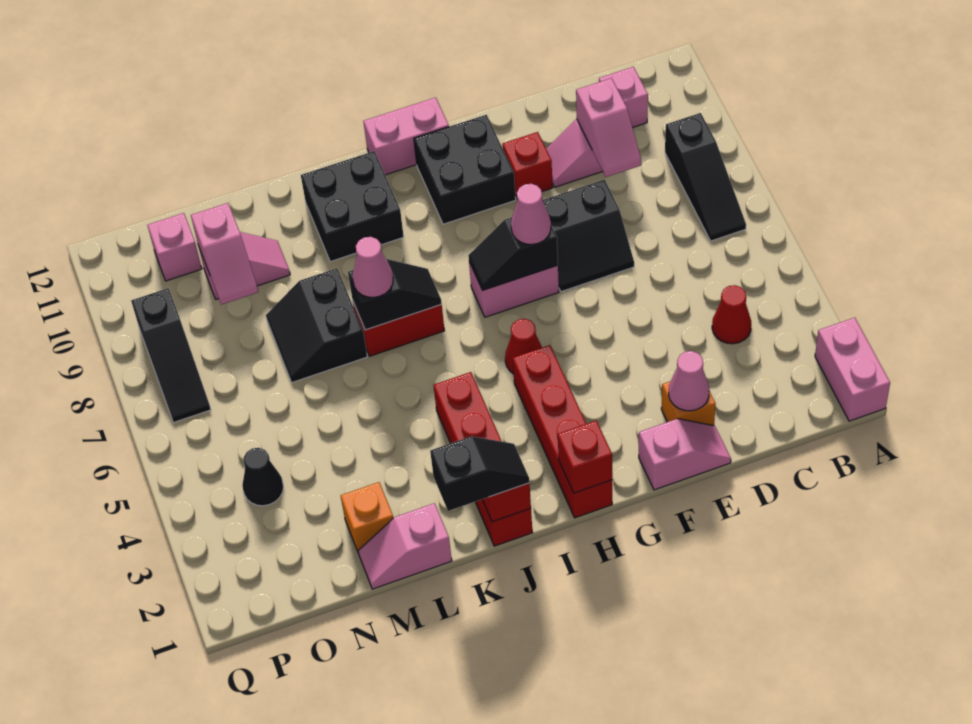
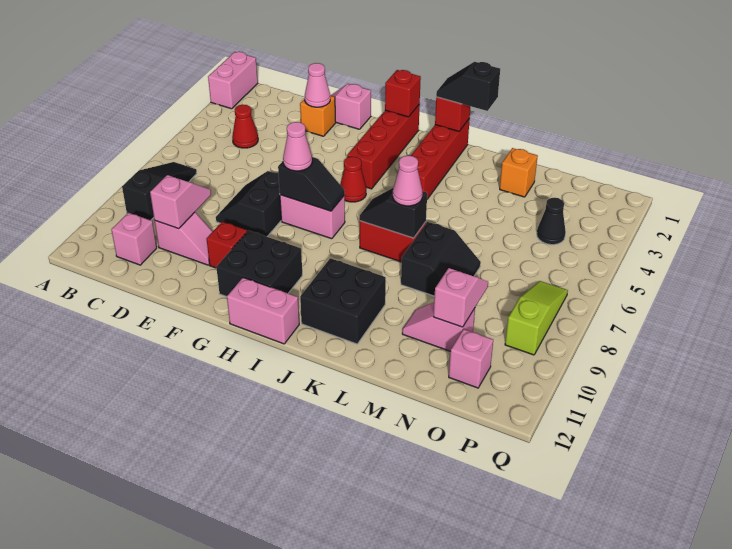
black slope E7:F8 level 1 top 8 -> black slope E7:F8 level 1 top F
pink slope L1:M1 level 1 top L -> none
black slope P7:P9 level 1 top 9 -> lime slope P7:P9 level 1 top 9

